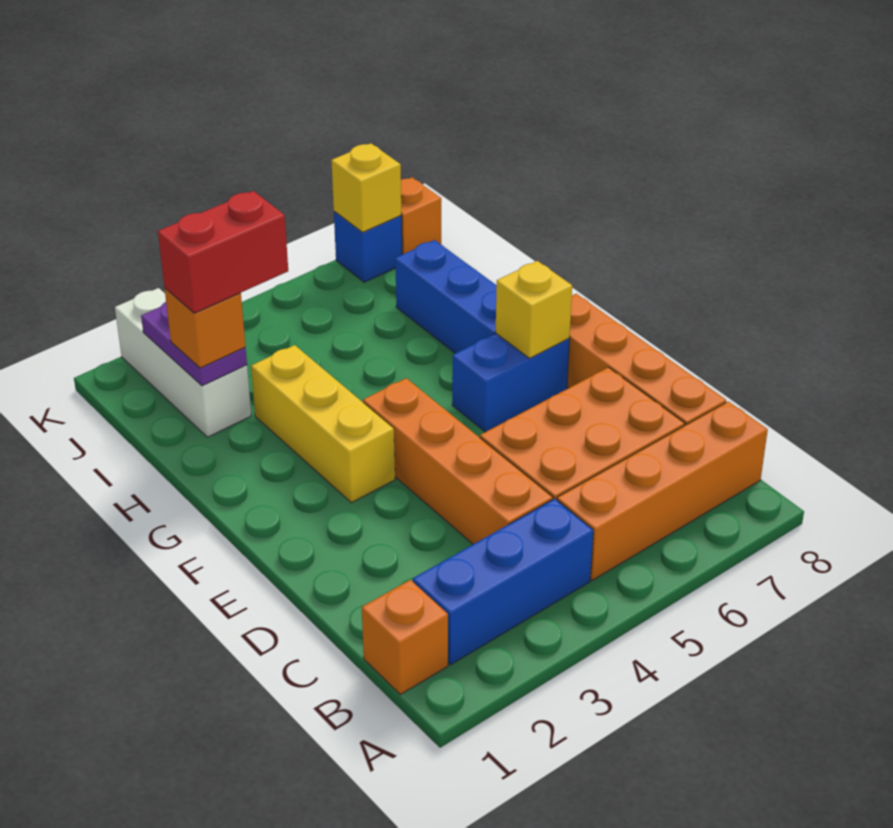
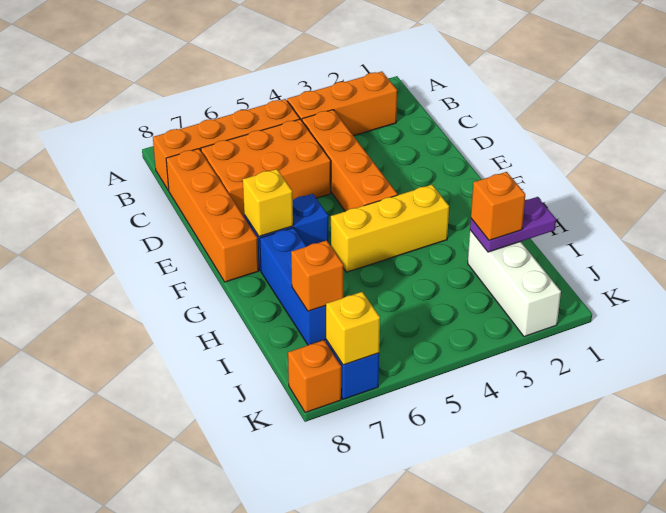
orange brick B1 level 1 -> orange brick I7 level 2
blue brick B2:B4 level 1 -> orange brick B2:B4 level 1
yellow brick F3:H3 level 1 -> yellow brick G3:G5 level 1
purple plate I2:J2 level 2 -> purple plate I1:I2 level 2
red brick I2:I3 level 4 -> none

